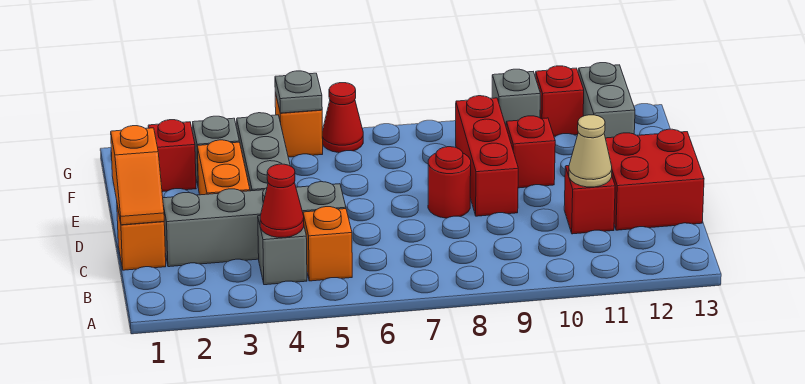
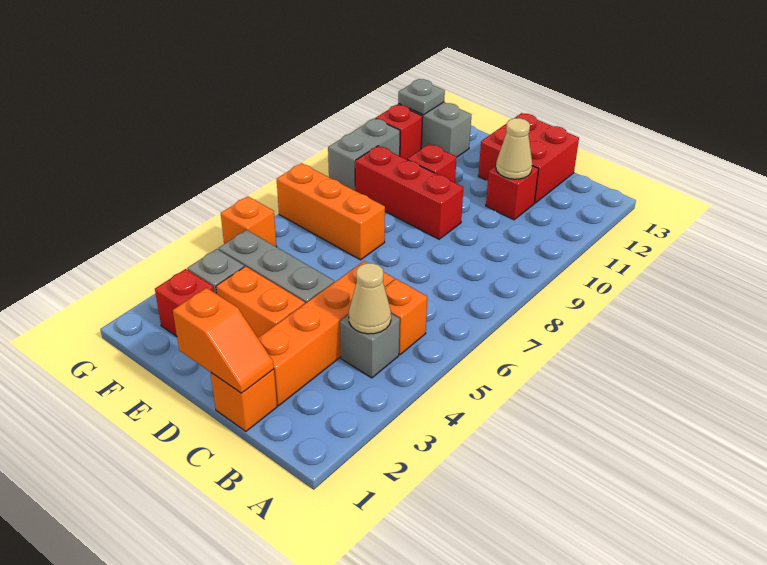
red cone B4 level 2 -> tan cone B4 level 2
grey brick C2:C5 level 1 -> orange brick C2:C5 level 1
red round brick D8 level 1 -> none
none -> orange brick E7:G7 level 1
grey plate G5 level 2 -> grey plate G12 level 2
red cone G6 level 1 -> none
grey brick G10 level 1 -> grey brick G9:G10 level 1

